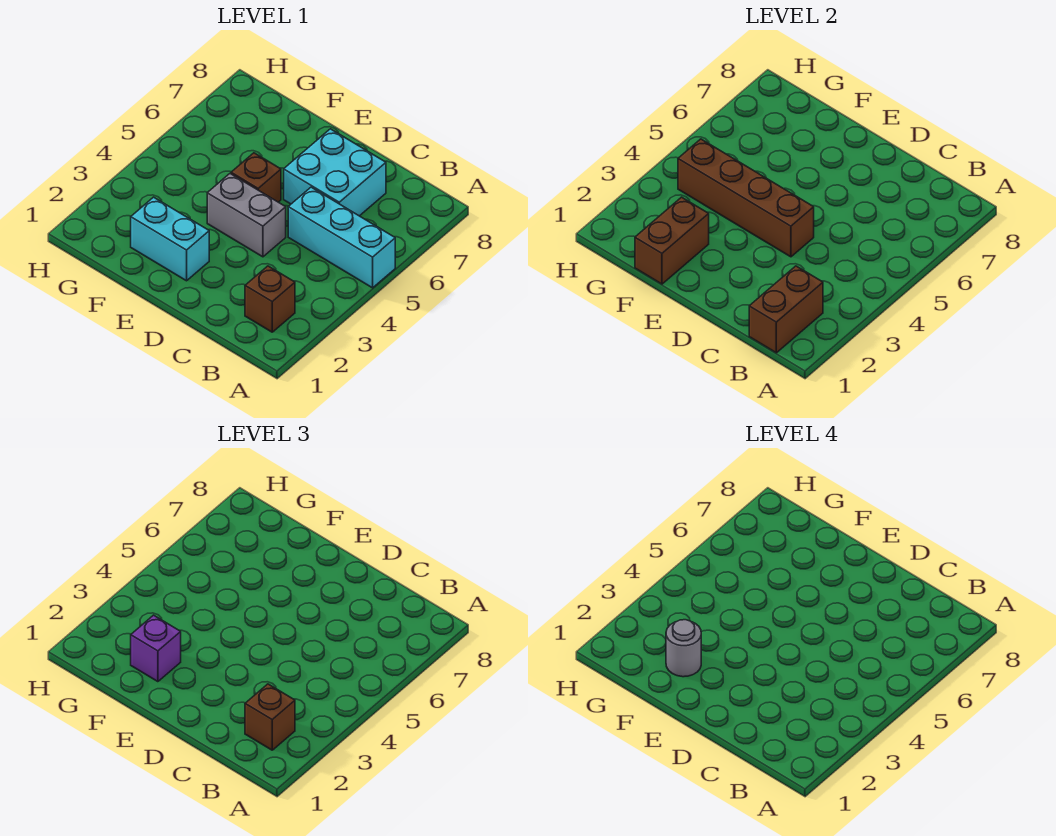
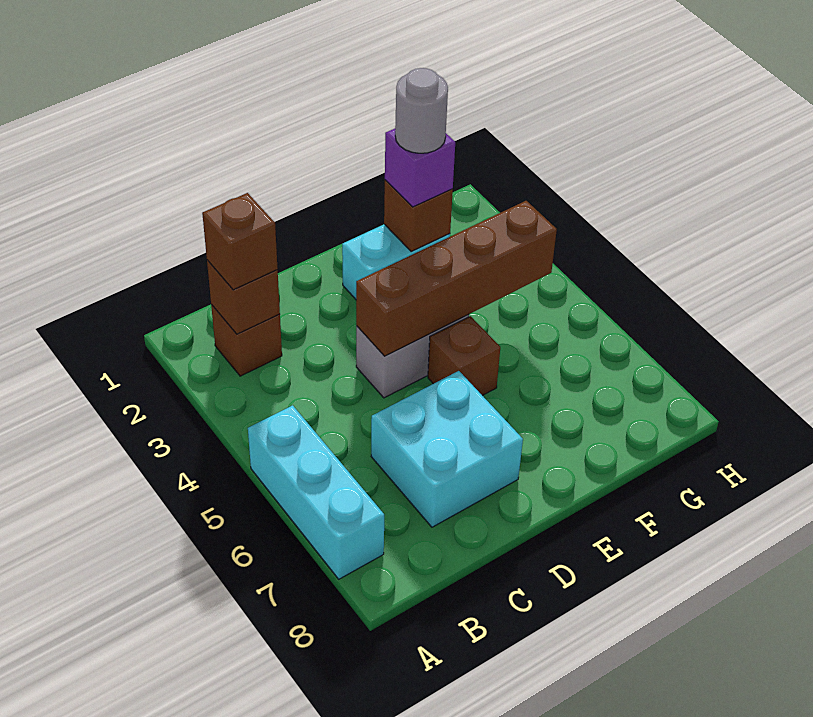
cyan brick A5:C5 level 1 -> cyan brick A5:A7 level 1
brown brick B1:B2 level 2 -> brown brick B2 level 2
brown brick F1:F2 level 2 -> brown brick F2 level 2

